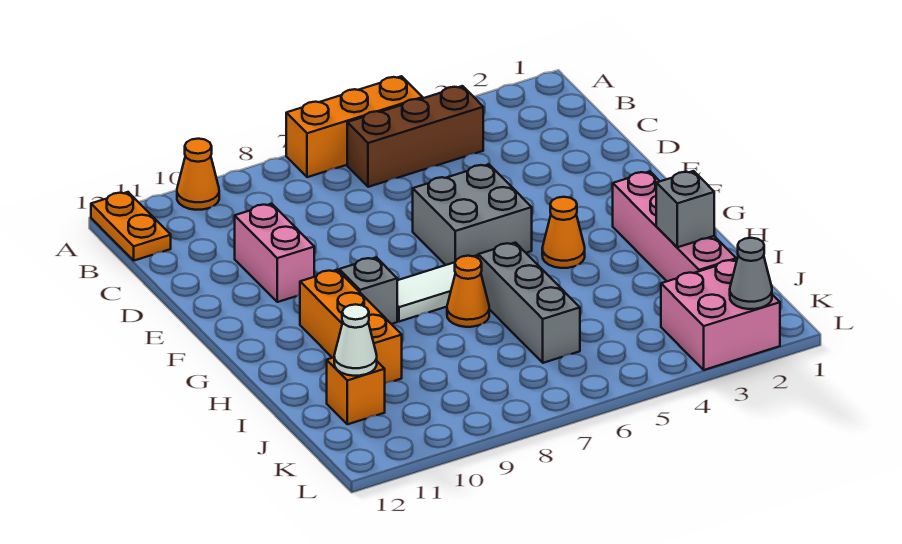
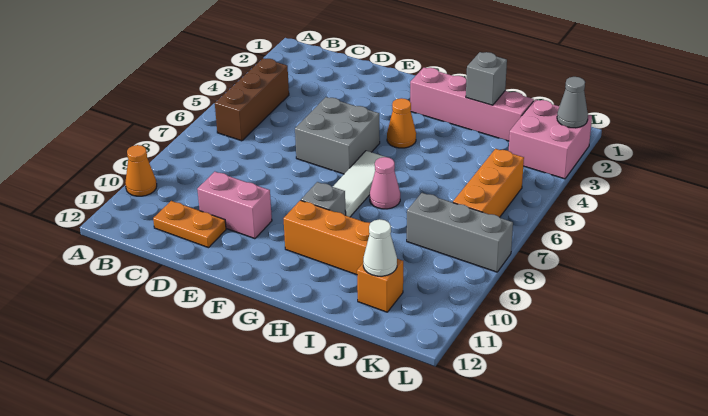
orange brick A5:A7 level 1 -> orange brick K5:K7 level 1
orange plate A12:B12 level 1 -> orange plate C11:D11 level 1
grey brick H6:J6 level 1 -> grey brick J8:L8 level 1
orange cone H7 level 1 -> pink cone H7 level 1

